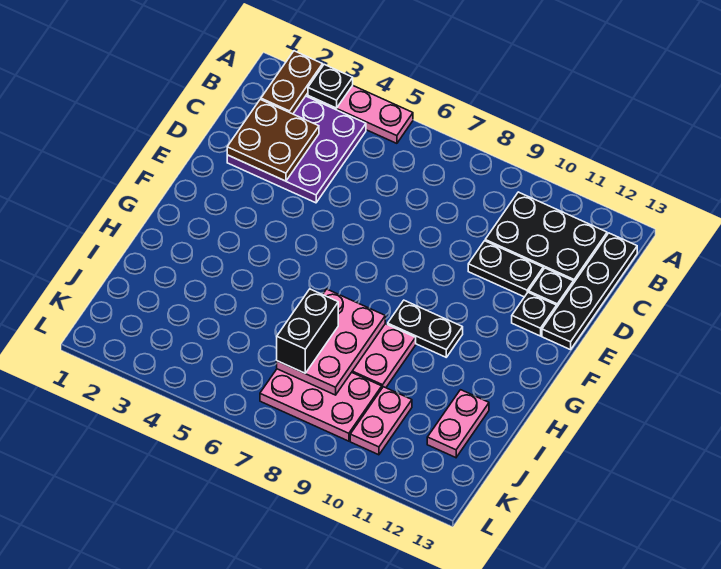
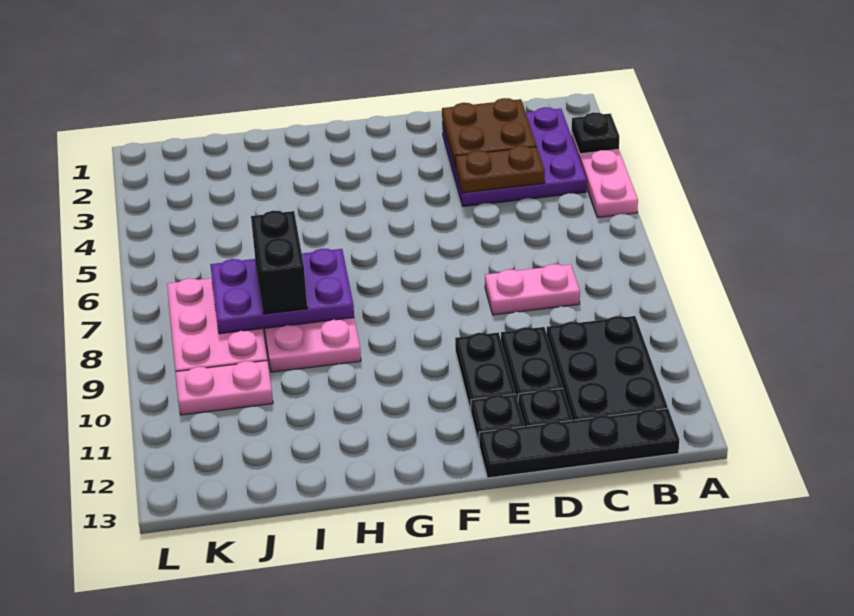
brown plate A2:B2 level 2 -> brown plate C4:D4 level 2
black plate G9:G10 level 1 -> black plate E10:E11 level 1
pink plate H7:J8 level 2 -> purple plate H7:J8 level 2
black brick I7:J7 level 3 -> black brick I7:I8 level 3
pink plate I12:J12 level 1 -> pink plate C8:D8 level 1

